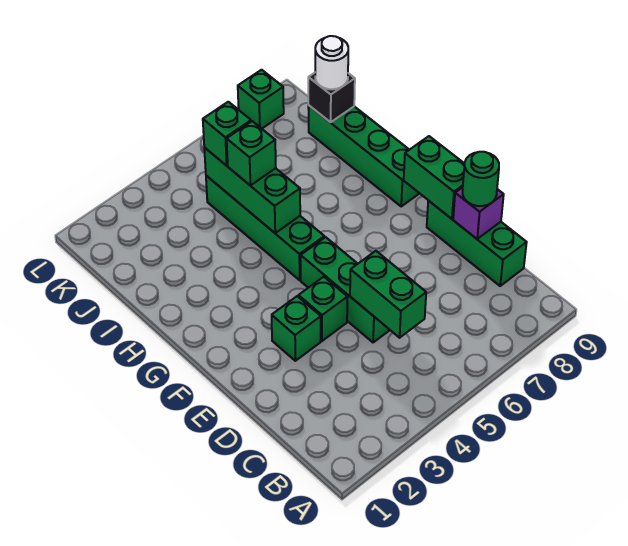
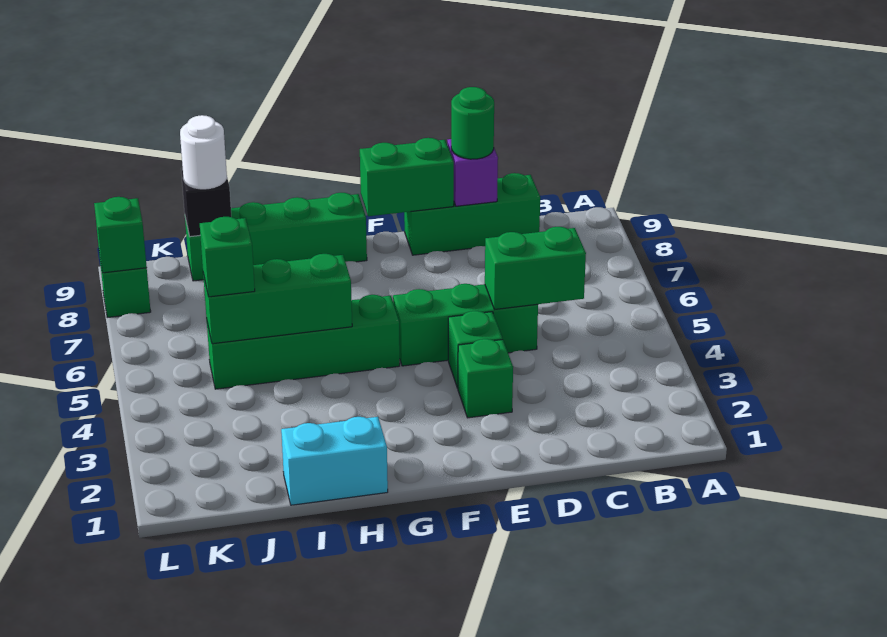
none -> cyan brick H1:I1 level 1
green brick I5 level 3 -> green brick L8 level 2

